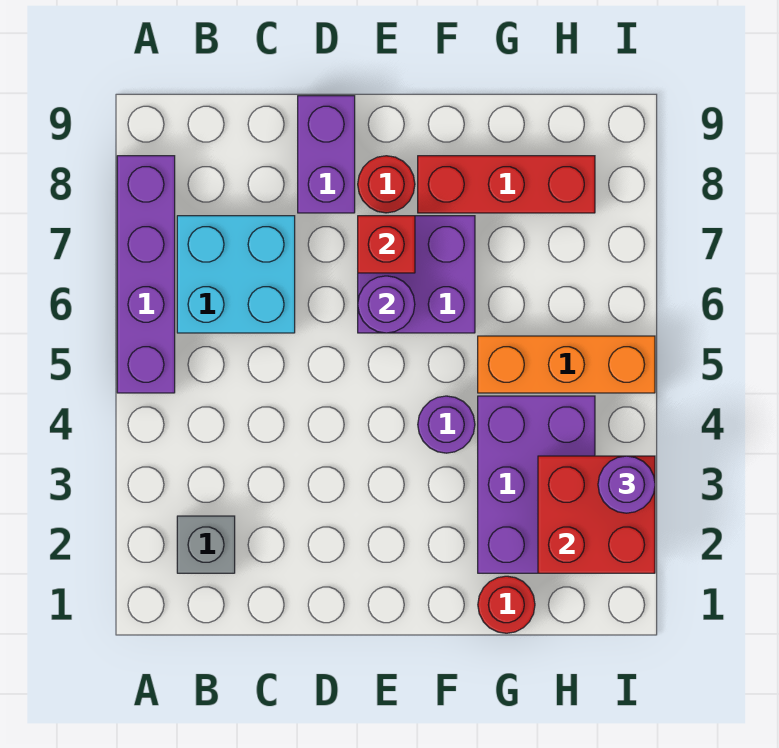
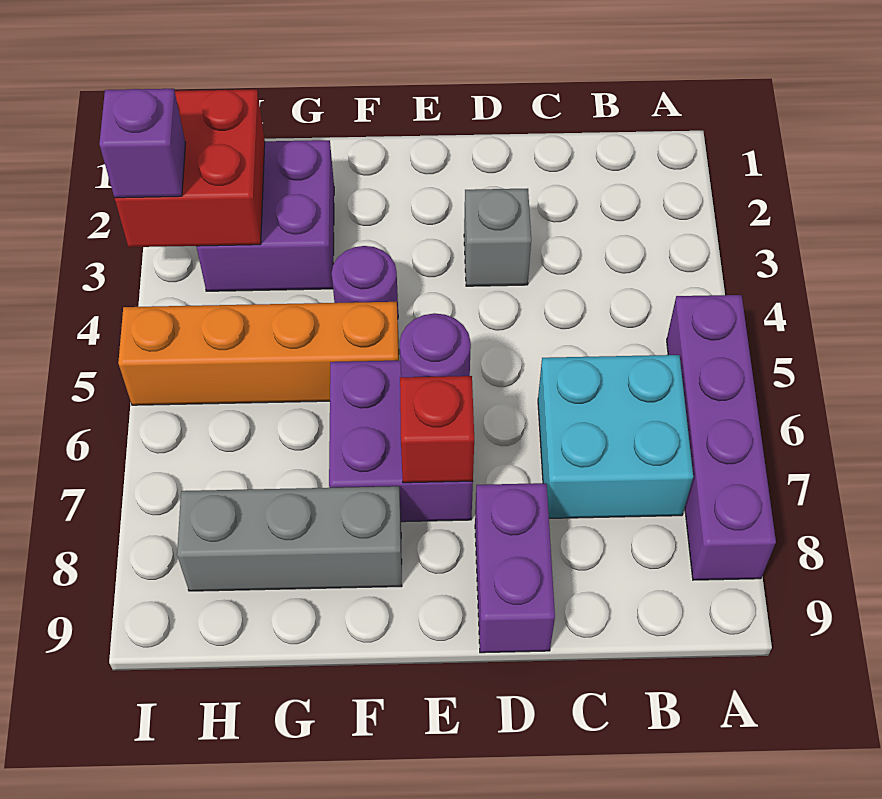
grey brick B2 level 1 -> grey brick D3 level 1
red round brick E8 level 1 -> none
red brick F8:H8 level 1 -> grey brick F8:H8 level 1
red round brick G1 level 1 -> none
purple brick G2:H4 level 1 -> purple brick G2:H3 level 1
orange brick G5:I5 level 1 -> orange brick F5:I5 level 1
purple round brick I3 level 3 -> purple brick I3 level 3

